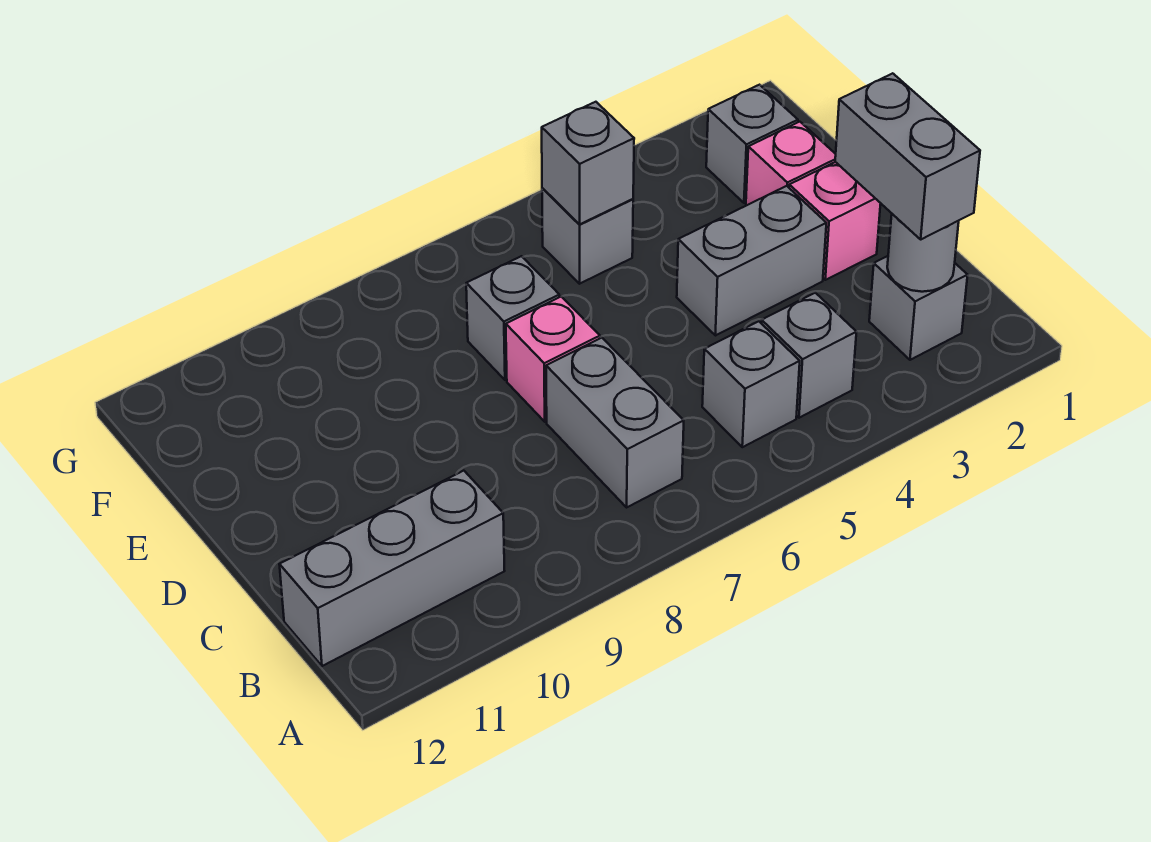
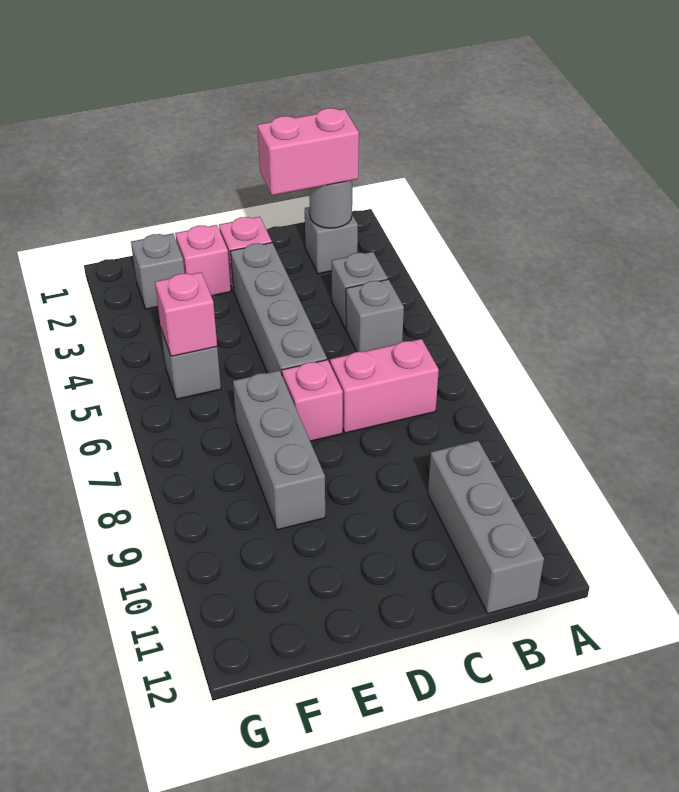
grey brick B2:C2 level 3 -> pink brick B2:C2 level 3
grey brick B7:C7 level 1 -> pink brick B7:C7 level 1
grey brick D3:D4 level 1 -> grey brick D3:D6 level 1
grey brick E7 level 1 -> grey brick E7:E9 level 1
grey brick F5 level 2 -> pink brick F5 level 2

